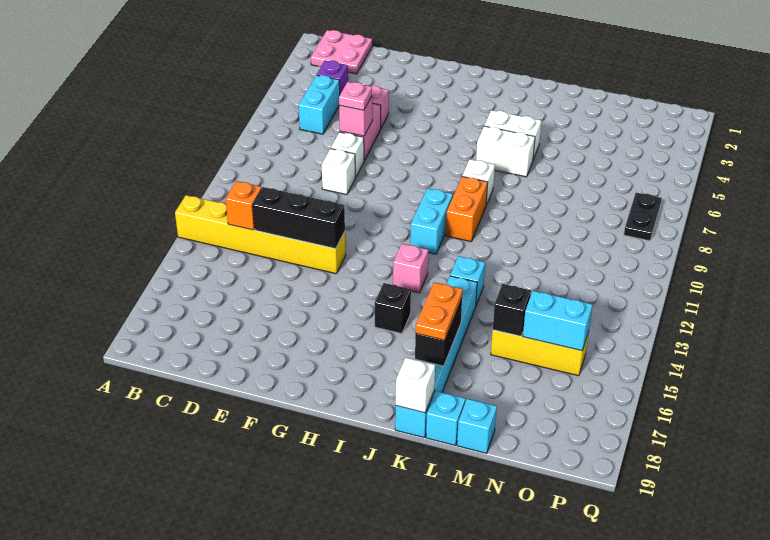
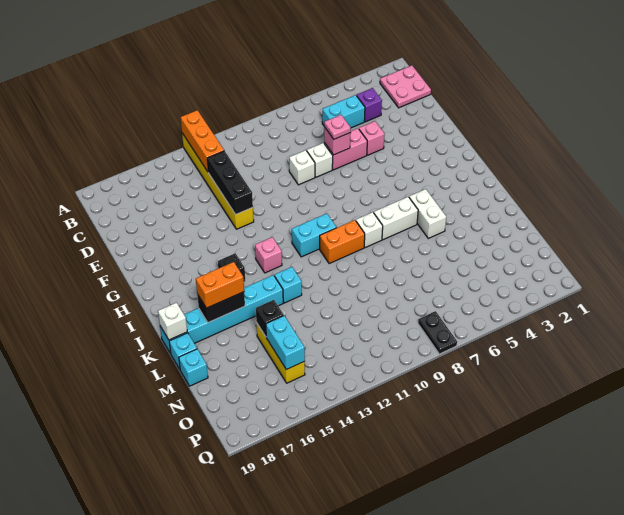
orange brick C13 level 2 -> orange brick A13:C13 level 2
white brick J6:K6 level 1 -> white brick J6:J7 level 1
orange plate K16:K17 level 3 -> orange brick K16:K17 level 3
black plate P7:P8 level 1 -> black plate P8:Q8 level 1

